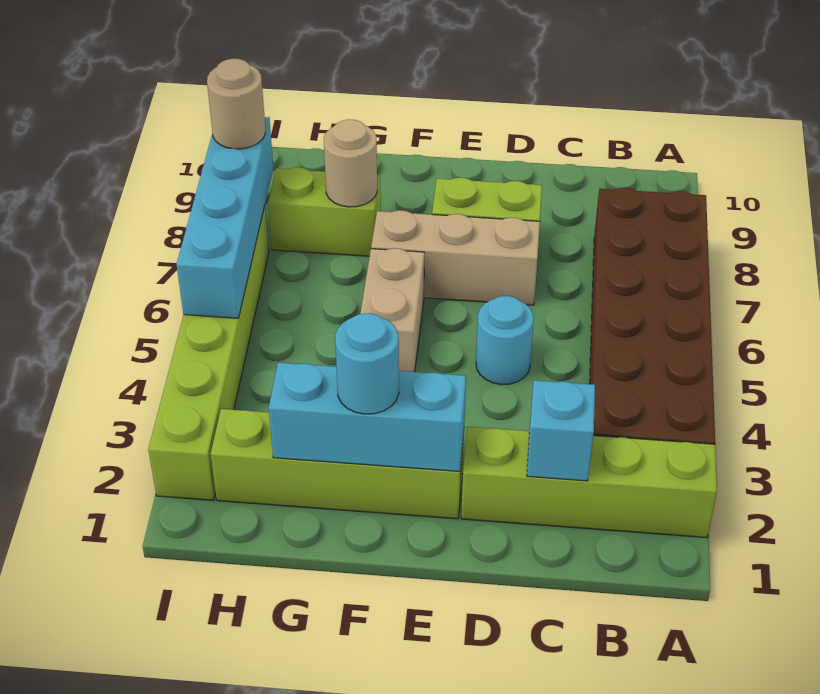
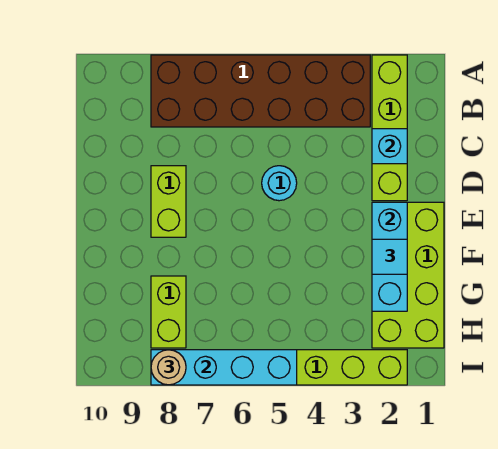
tan brick D7:F7 level 1 -> none
lime brick E2:H2 level 1 -> lime brick E1:H2 level 1
cyan round brick F2 level 3 -> cyan tile F2 level 3
tan brick F5:F6 level 1 -> none
tan round brick G8 level 2 -> none

